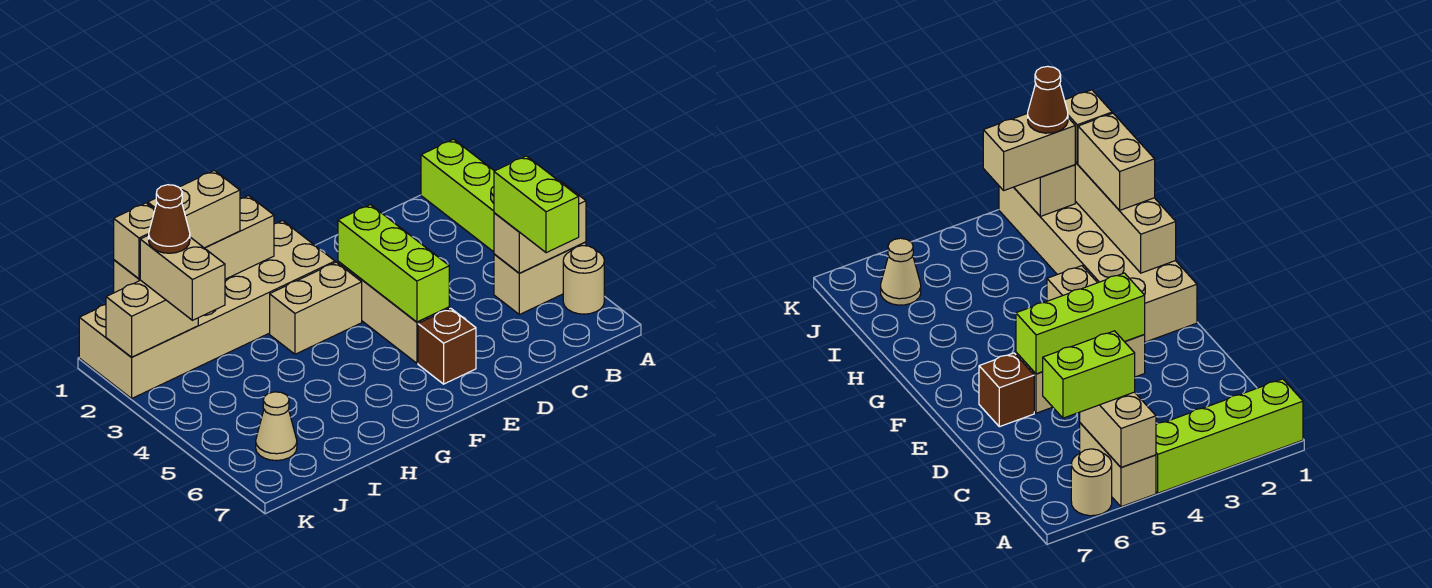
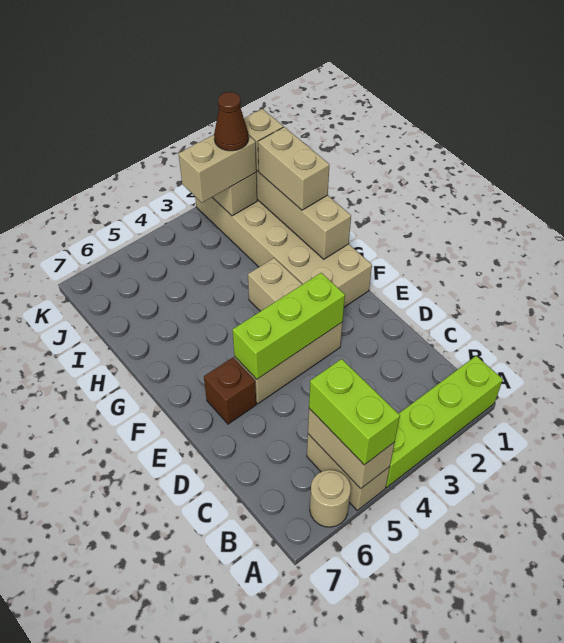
lime brick B5:B6 level 3 -> lime brick A5:B5 level 3
tan cone J6 level 1 -> none

